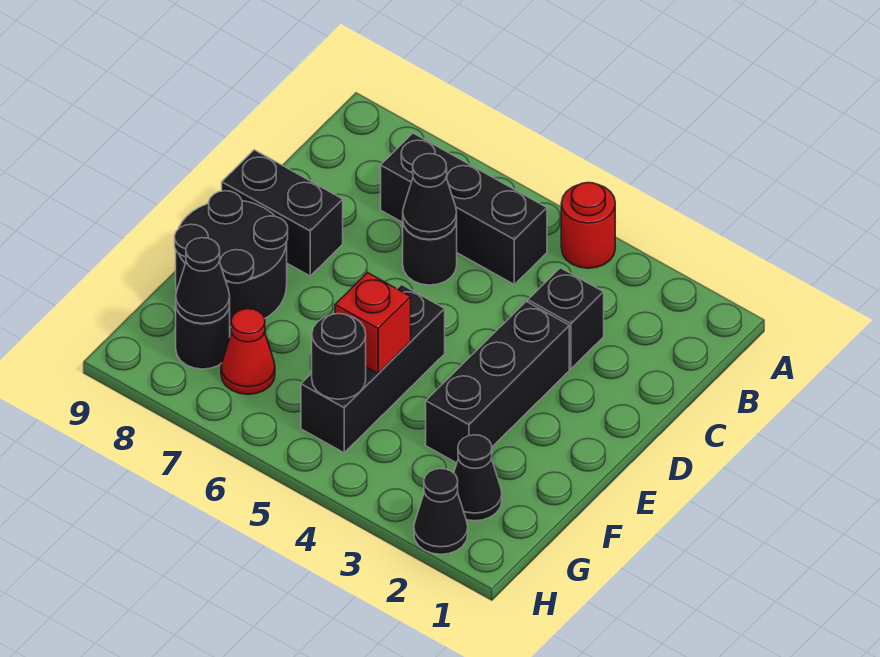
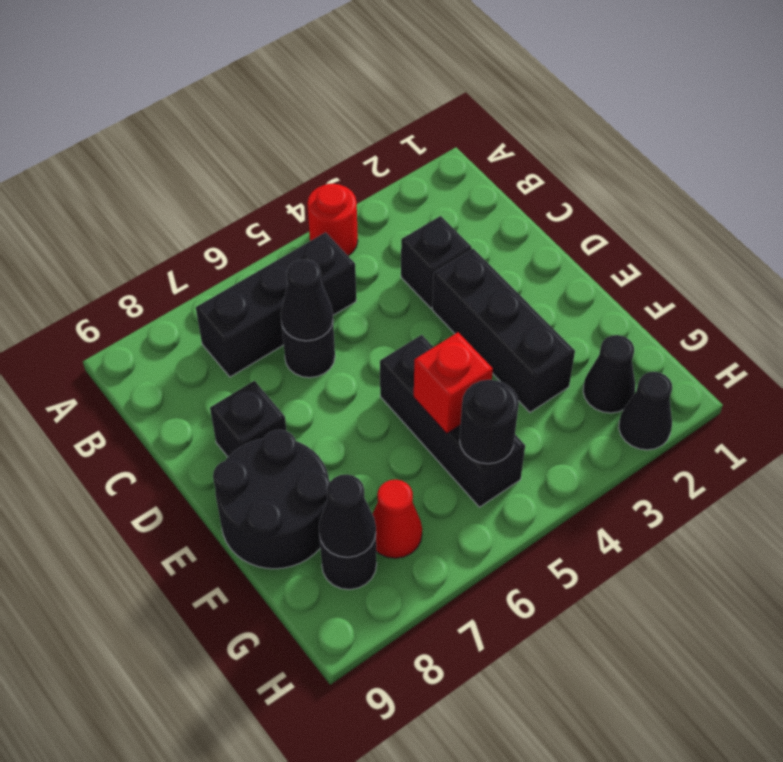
black brick D8:D9 level 1 -> black brick D8 level 1

